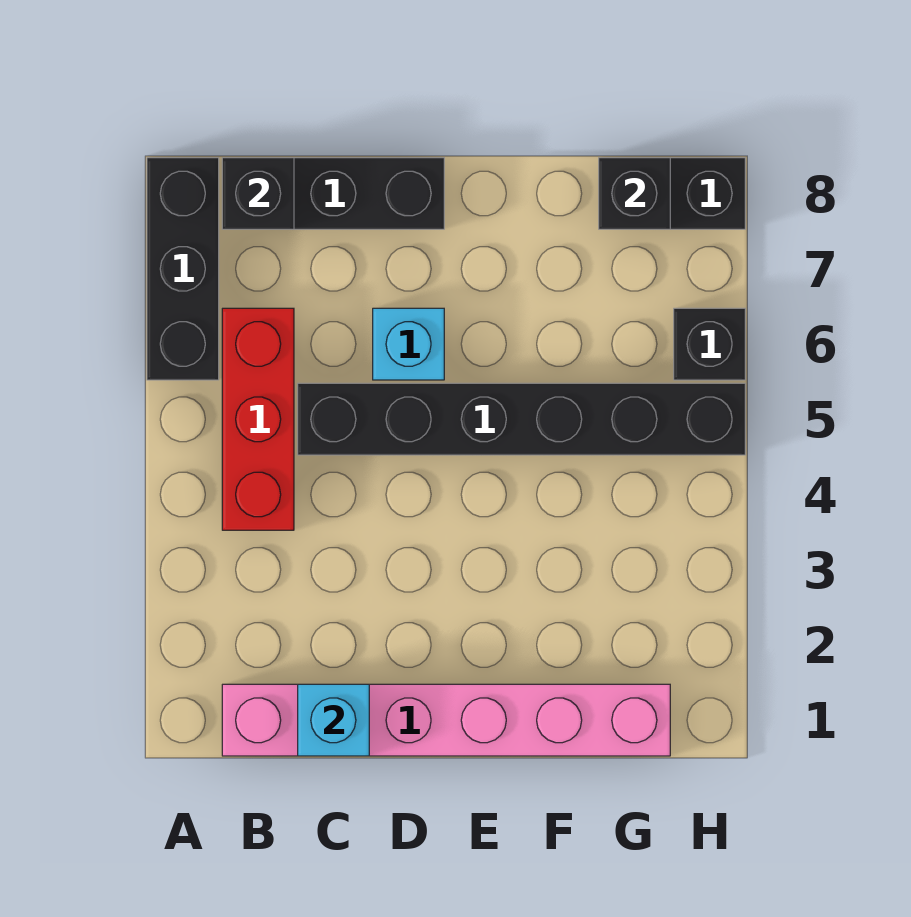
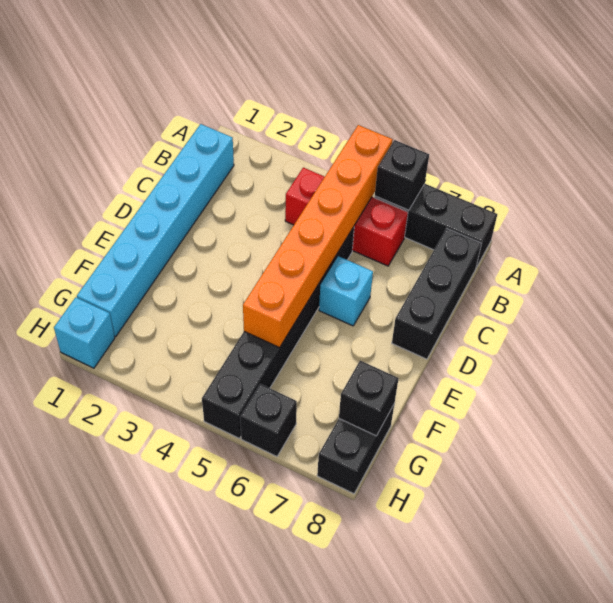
none -> orange brick A5:F5 level 2
pink brick B1:G1 level 1 -> cyan brick B1:G1 level 1
black brick B8 level 2 -> black brick A6 level 2
cyan brick C1 level 2 -> cyan brick H1 level 1

